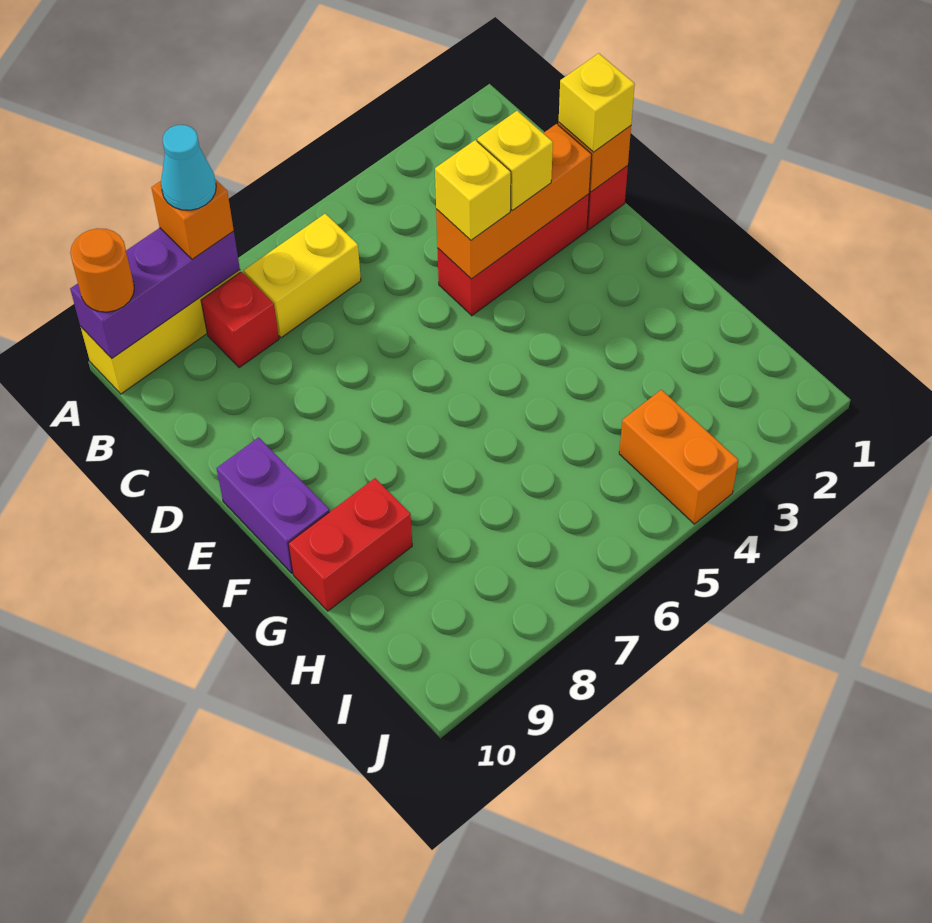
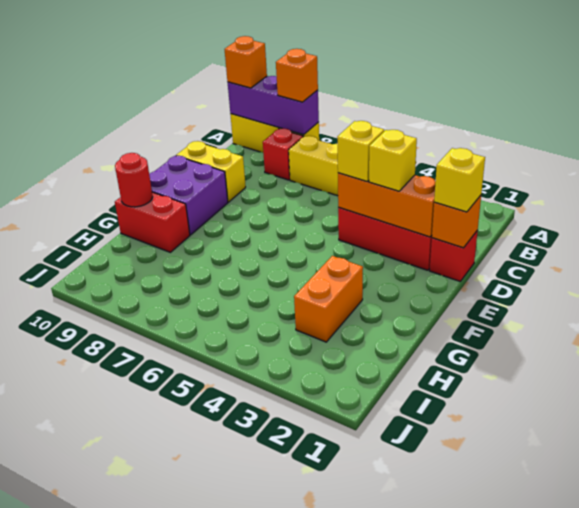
cyan cone A8 level 4 -> none
orange round brick A10 level 3 -> orange brick A10 level 3
none -> yellow brick D9:D10 level 1
purple brick E10:F10 level 1 -> purple brick E9:F10 level 1
none -> red round brick G10 level 2
orange brick I4:J4 level 1 -> orange brick G3:H3 level 1

